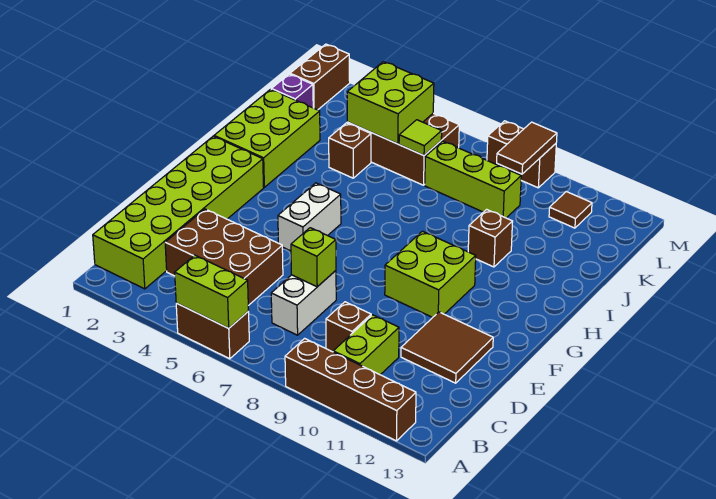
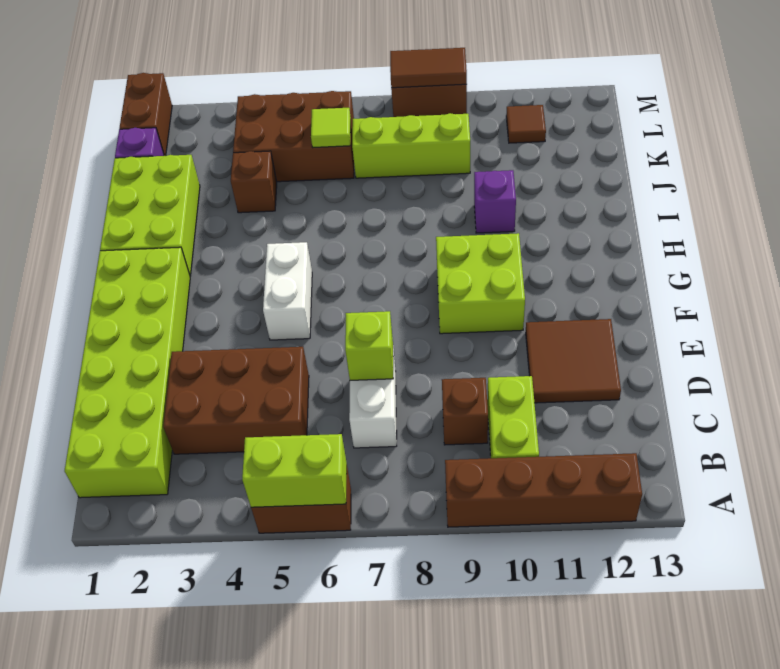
brown brick I10 level 1 -> purple brick I10 level 1
lime brick K4:L5 level 2 -> none
brown tile L9:M9 level 2 -> brown tile M8:M9 level 2

